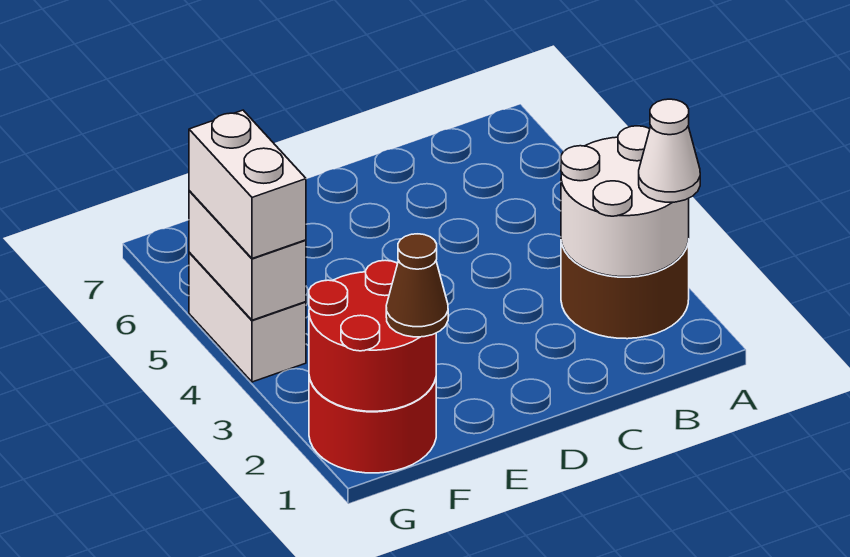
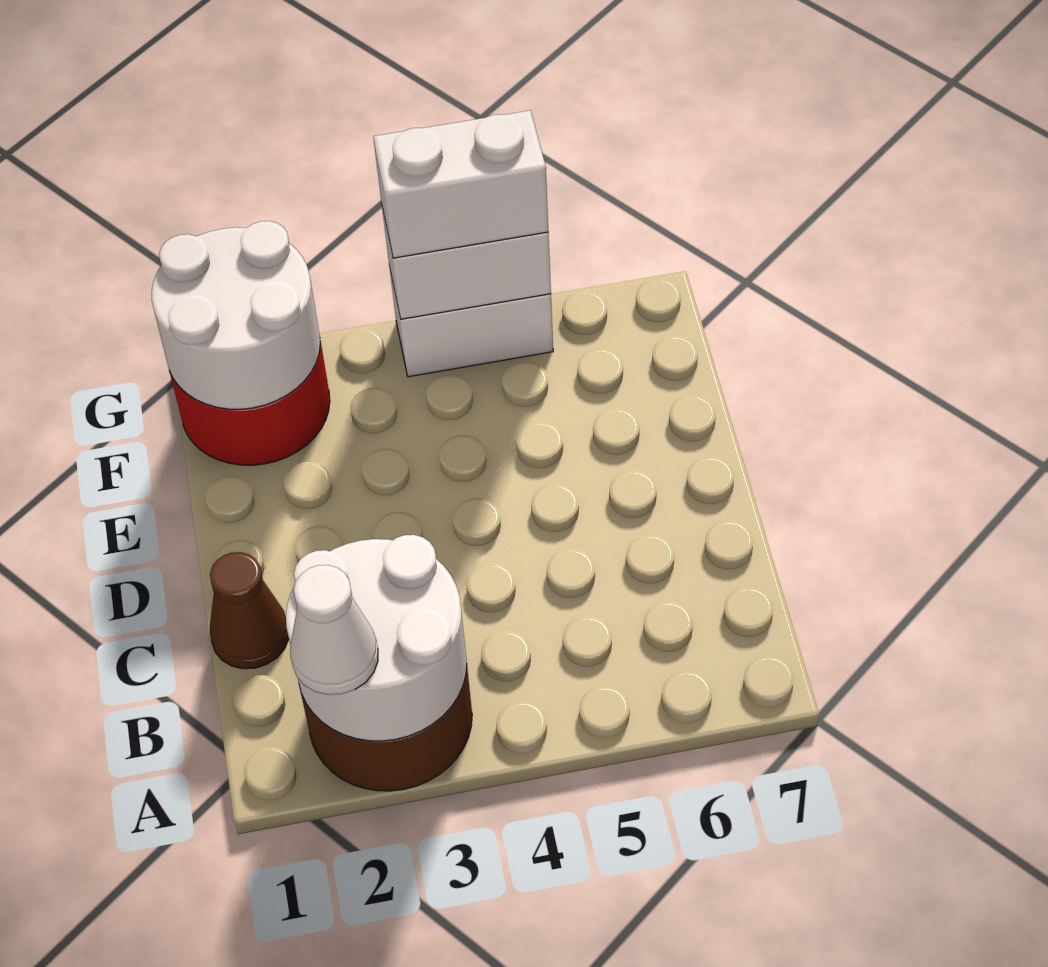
red round brick F1:G2 level 2 -> white round brick F1:G2 level 2
brown cone F1 level 3 -> brown cone C1 level 1

